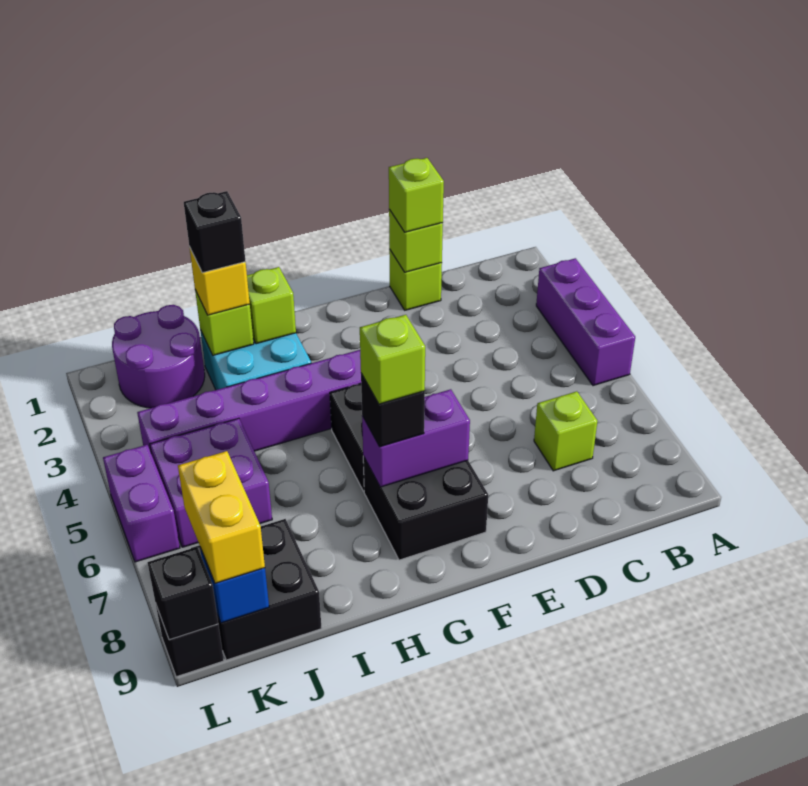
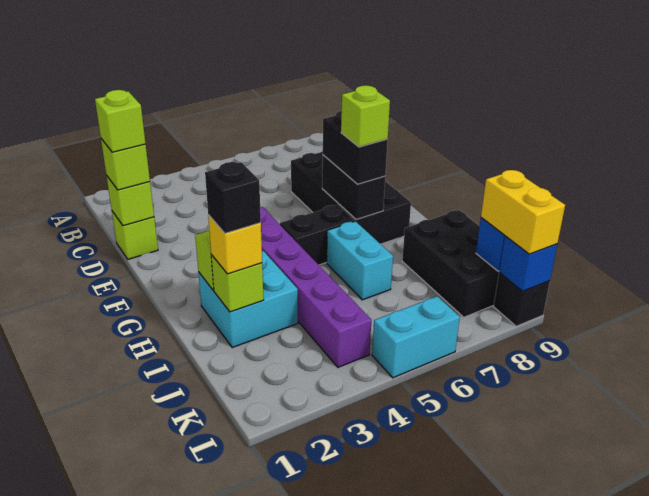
purple brick A3:A5 level 1 -> none
lime brick C7 level 1 -> lime brick D1 level 4
black brick F7:G8 level 1 -> black brick D7:G8 level 1
purple brick F7:G7 level 2 -> black brick F7:G7 level 2
black brick G7 level 3 -> black brick F7:G7 level 3
none -> cyan brick H6:I6 level 1
purple round brick J1:K2 level 1 -> none
purple brick J5:K6 level 1 -> none
black brick J8:K9 level 1 -> black brick I8:K9 level 1
yellow brick K8:K9 level 3 -> yellow brick K9:L9 level 3
purple brick L5:L6 level 1 -> cyan brick L5:L6 level 1
black brick L9 level 2 -> blue brick L9 level 2

